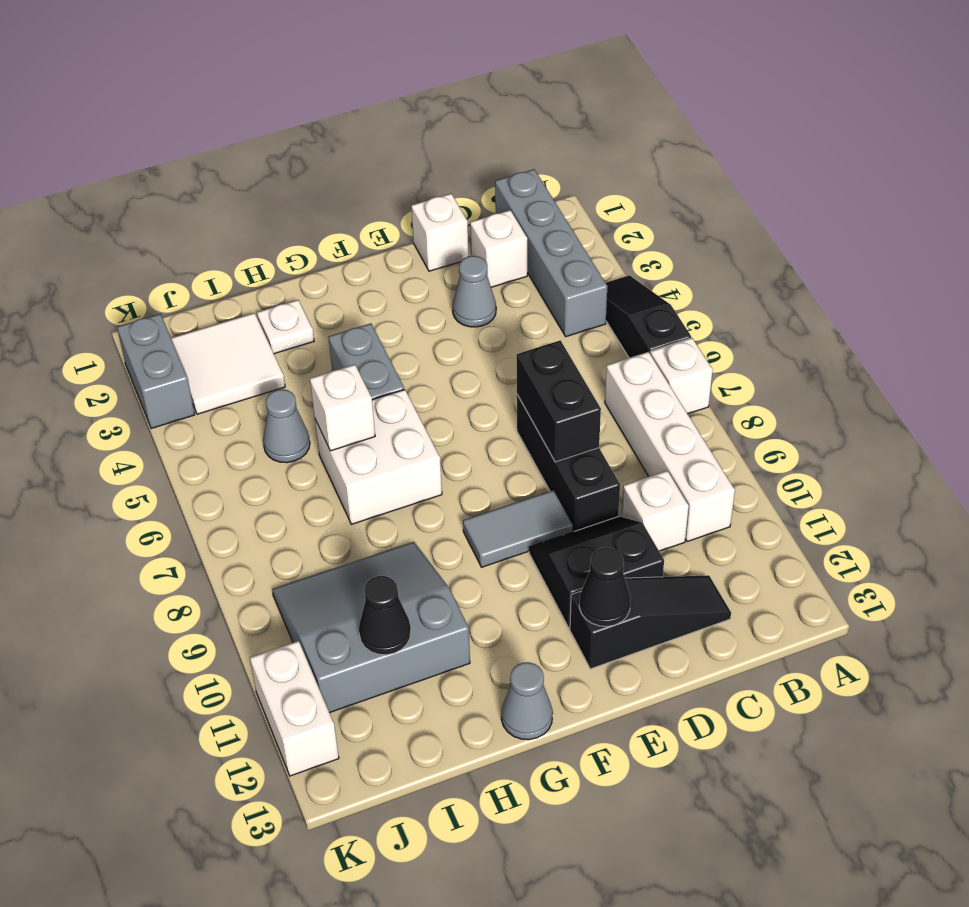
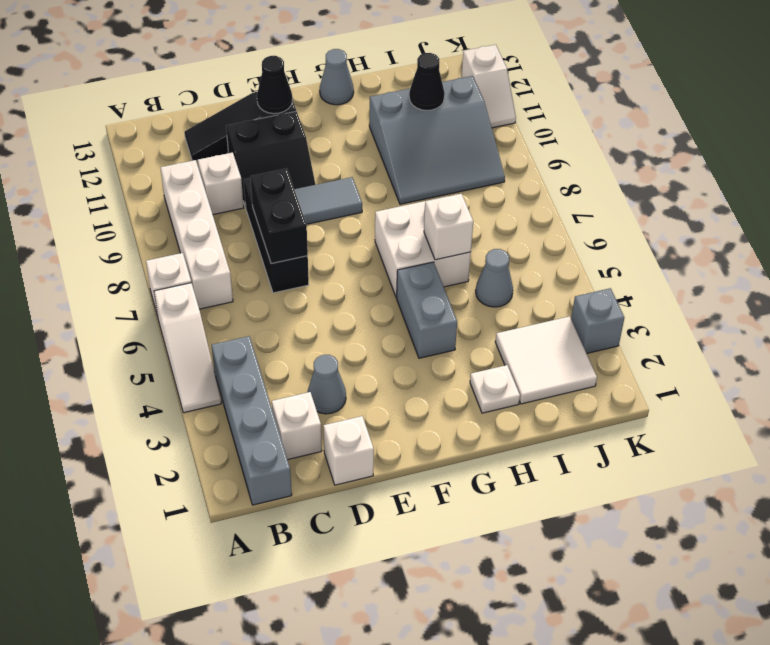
black slope A4:A6 level 1 top 6 -> white slope A4:A6 level 1 top 6
grey brick K2:K3 level 1 -> grey brick K3 level 1
white brick K11:K12 level 1 -> white slope K11:K12 level 1 top 12

